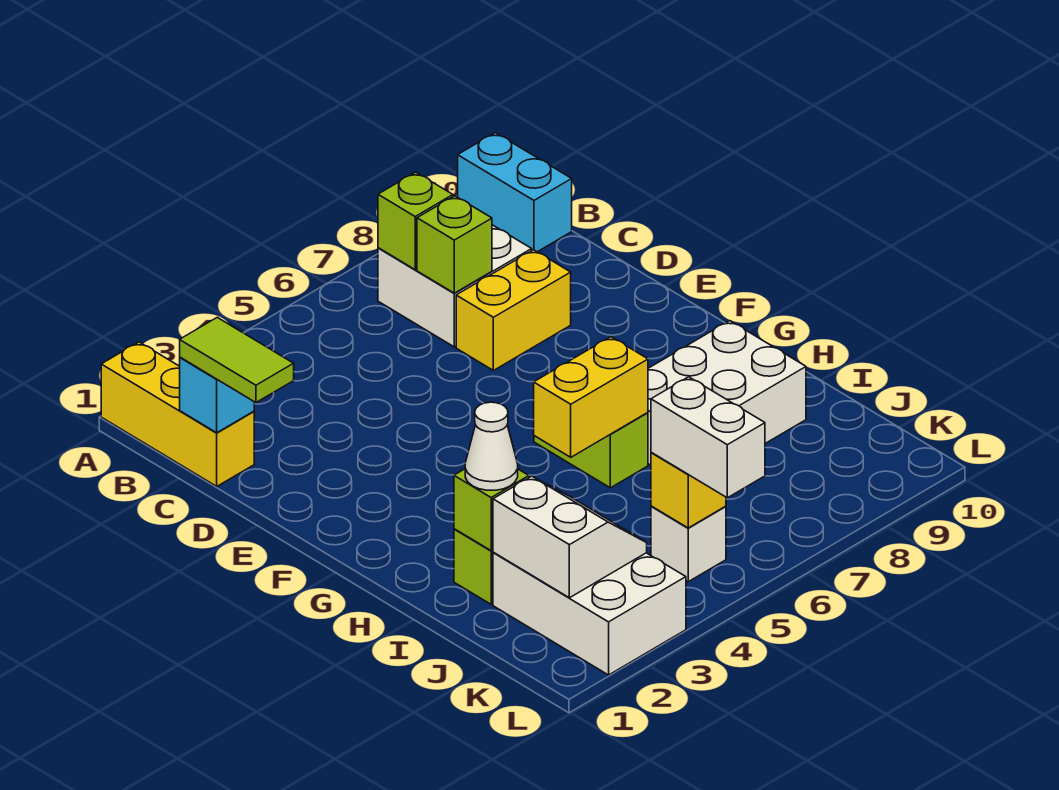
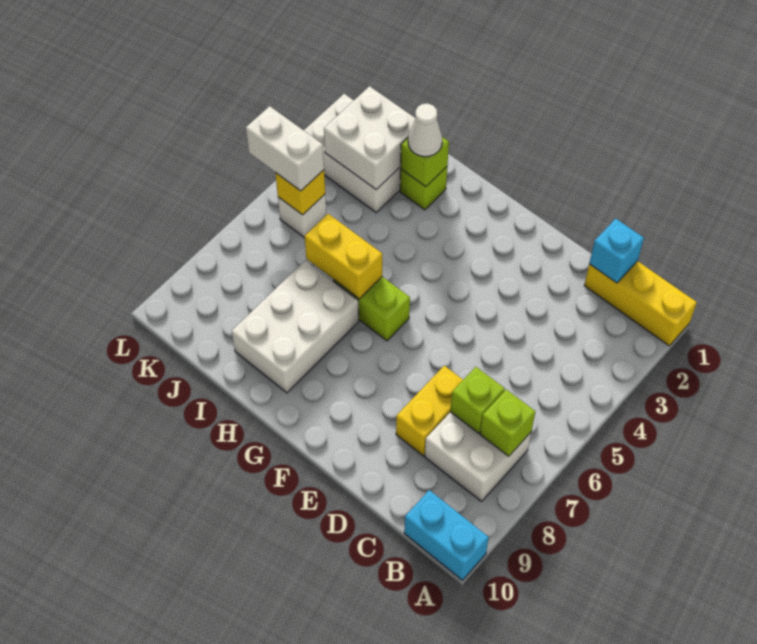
lime tile C1:D1 level 3 -> none
yellow brick H5:H6 level 2 -> yellow brick H6:I6 level 2
white slope J2:K3 level 2 top 2 -> white brick J2:K3 level 2

